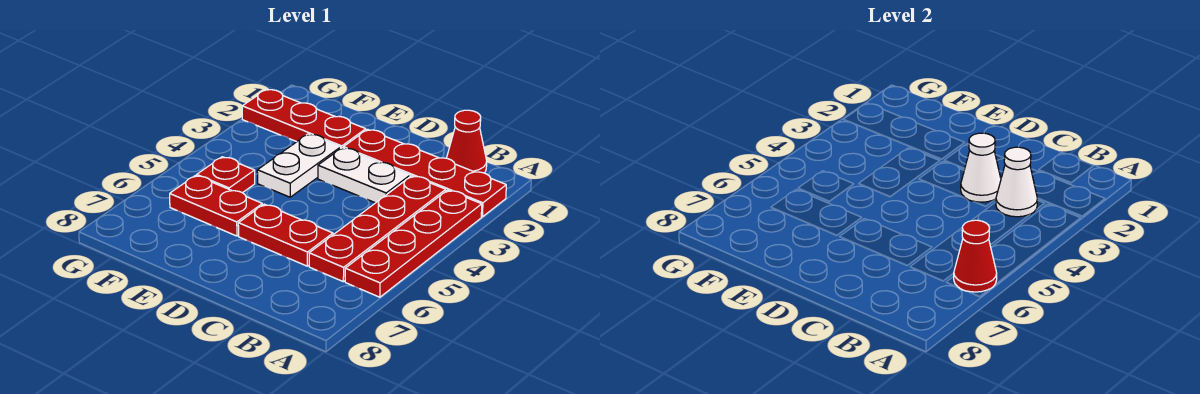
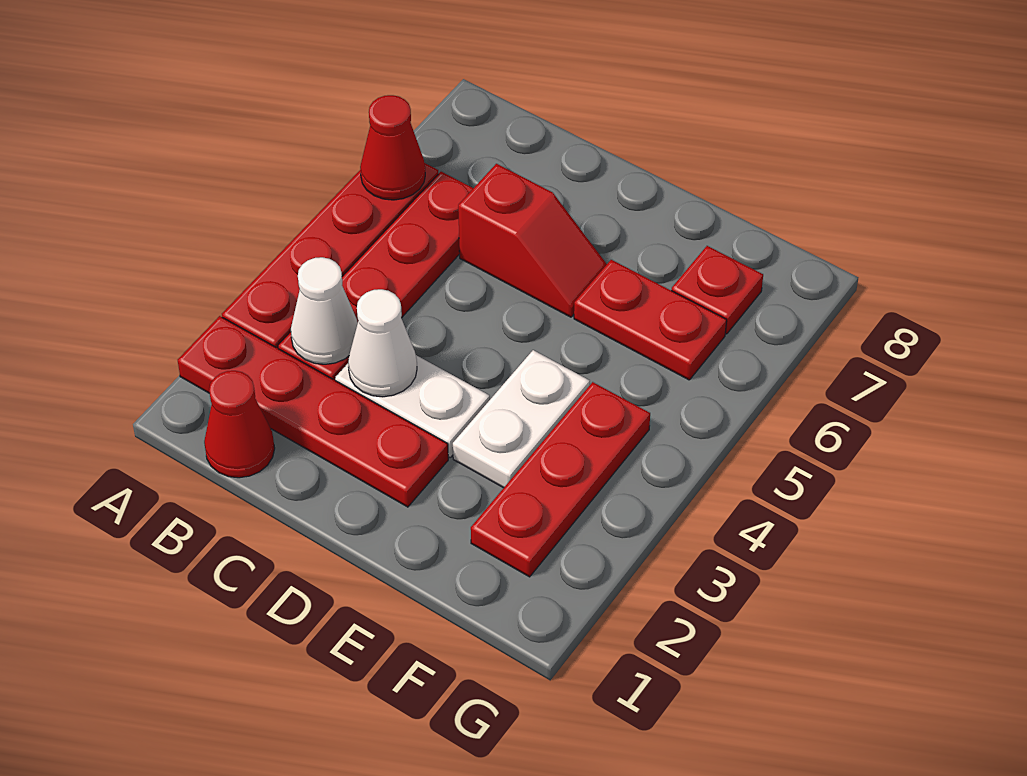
red plate C6:D6 level 1 -> red slope C6:D6 level 1 top C
red plate E2:G2 level 1 -> red plate F2:F4 level 1
red plate F5 level 1 -> red plate F7 level 1

